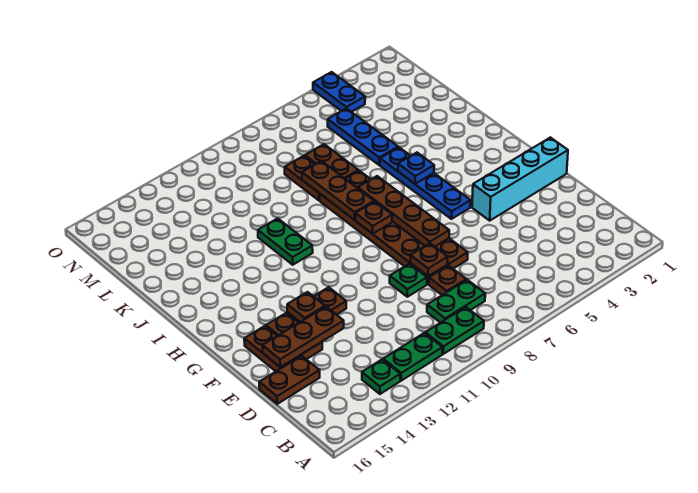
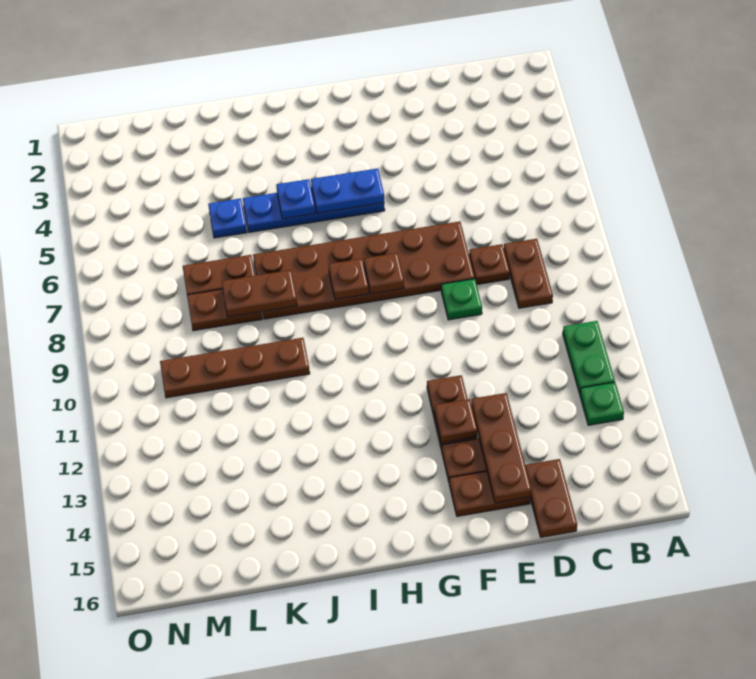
green plate B9:B10 level 1 -> none
green plate C8:C9 level 1 -> brown plate C8:C9 level 1
brown plate E8 level 2 -> brown plate G8 level 2
cyan brick F1:F4 level 1 -> none
brown plate F7:I7 level 2 -> brown plate J10:M10 level 1
brown plate I8:K8 level 2 -> brown plate J8:K8 level 2
green plate I11:J11 level 1 -> none
blue plate K5:M5 level 1 -> blue plate K5 level 1
blue plate N4:O4 level 1 -> blue plate G5:H5 level 2

